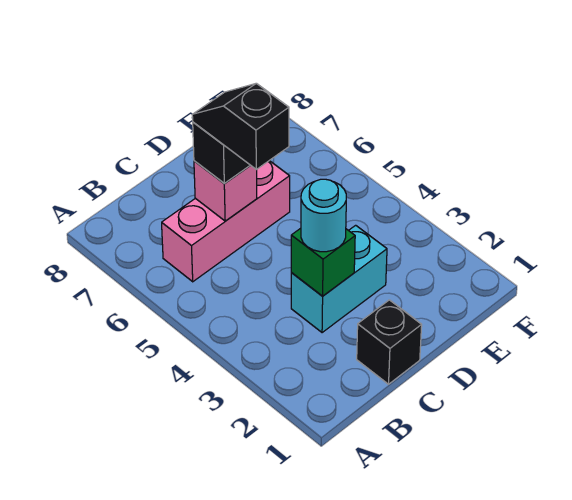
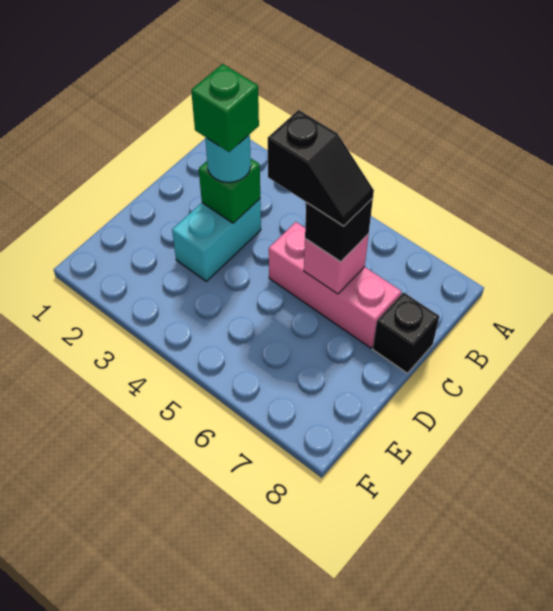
pink brick B6:D6 level 1 -> pink brick C5:C7 level 1
black brick C1 level 1 -> black brick C8 level 1
none -> green brick C3 level 4

